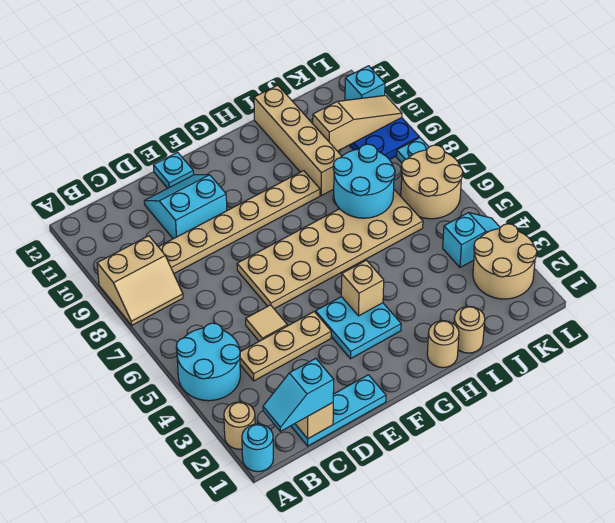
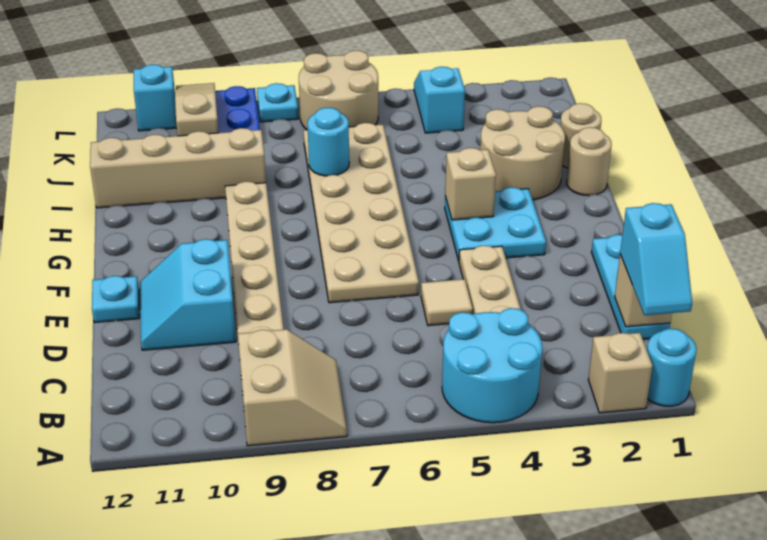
tan round brick A2 level 1 -> tan brick A2 level 1
cyan round brick I7:J8 level 2 -> cyan round brick I7 level 2
tan round brick K2:L3 level 1 -> tan round brick H2:I3 level 1

